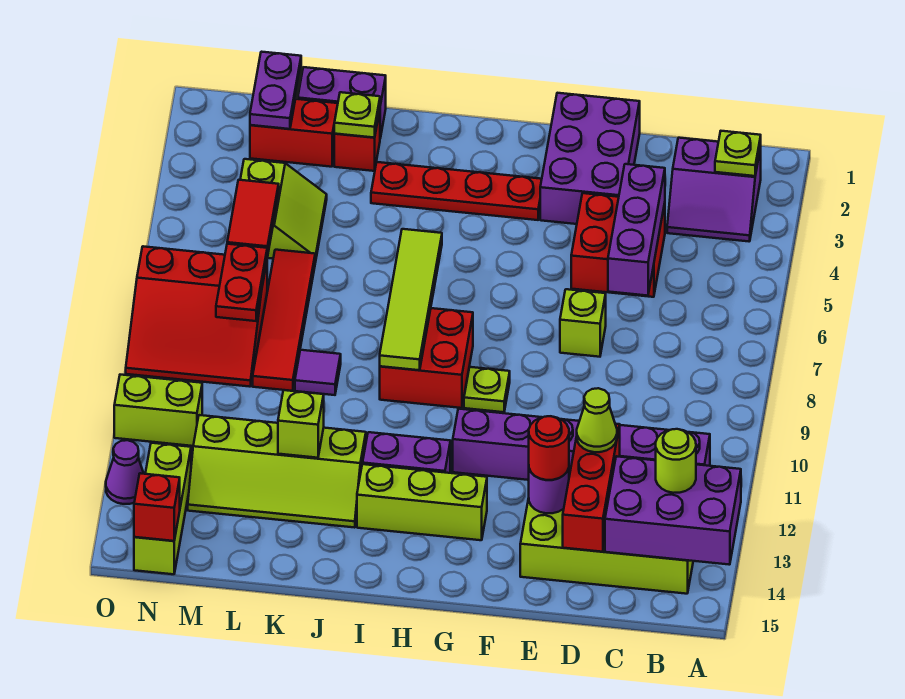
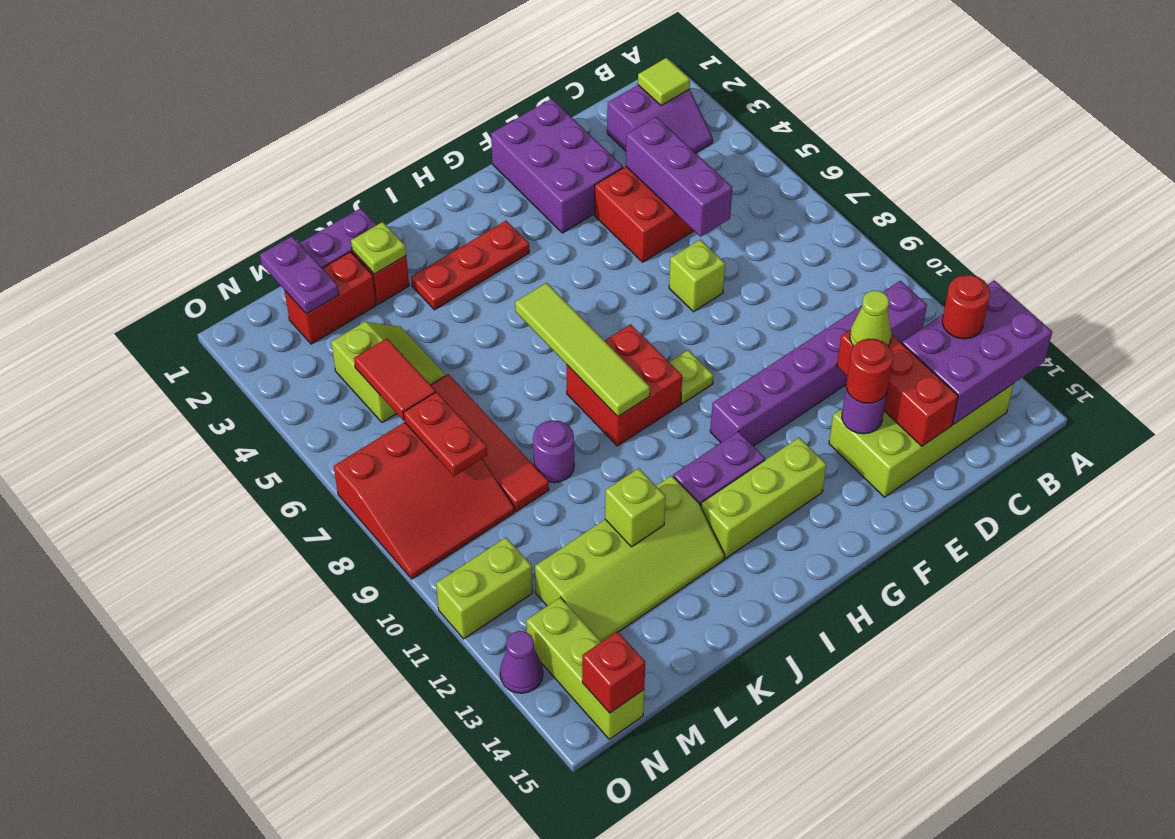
lime plate B2 level 2 -> lime tile B2 level 2
lime round brick B13 level 3 -> red round brick B13 level 3
red plate G3:J3 level 1 -> red plate H3:J3 level 1
purple tile K9 level 1 -> purple round brick K9 level 1

